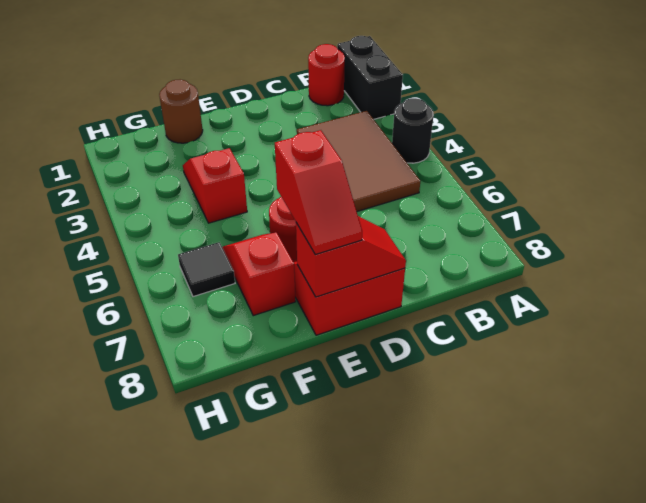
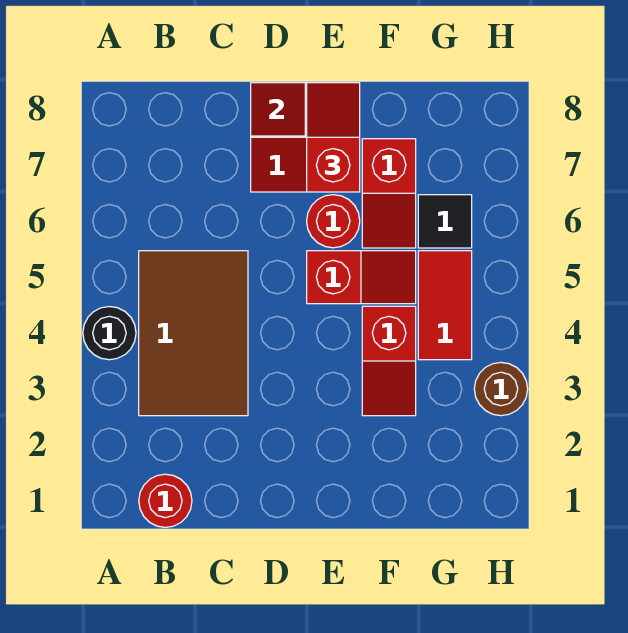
black brick A1:A2 level 1 -> none
none -> red slope E5:F5 level 1 top E
brown round brick F1 level 1 -> brown round brick H3 level 1
none -> red tile G4:G5 level 1

